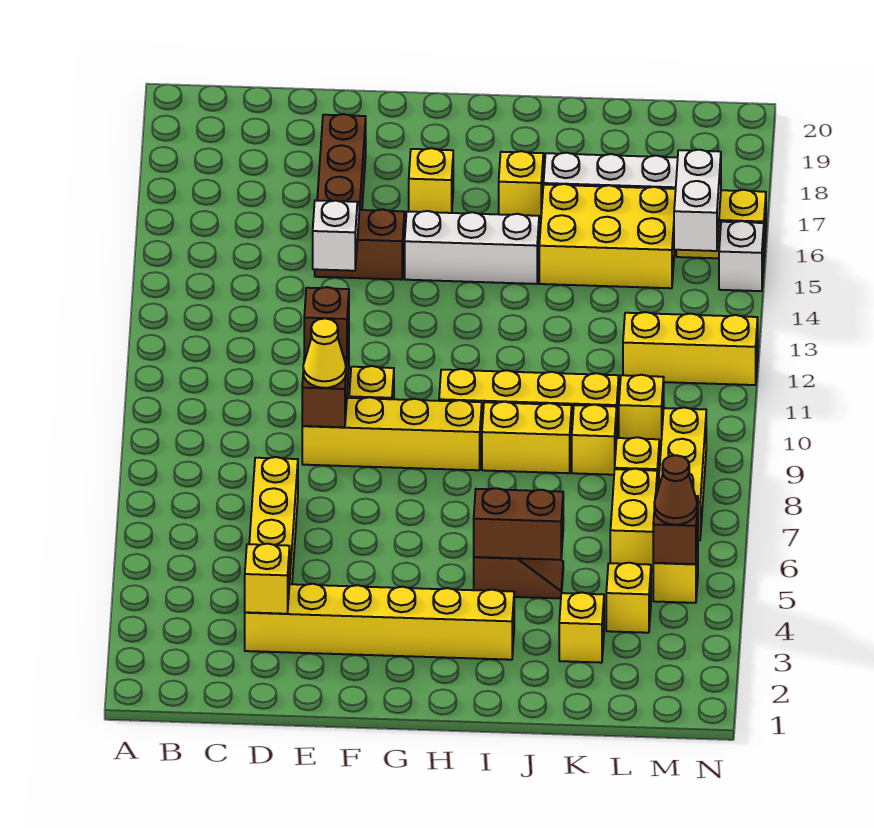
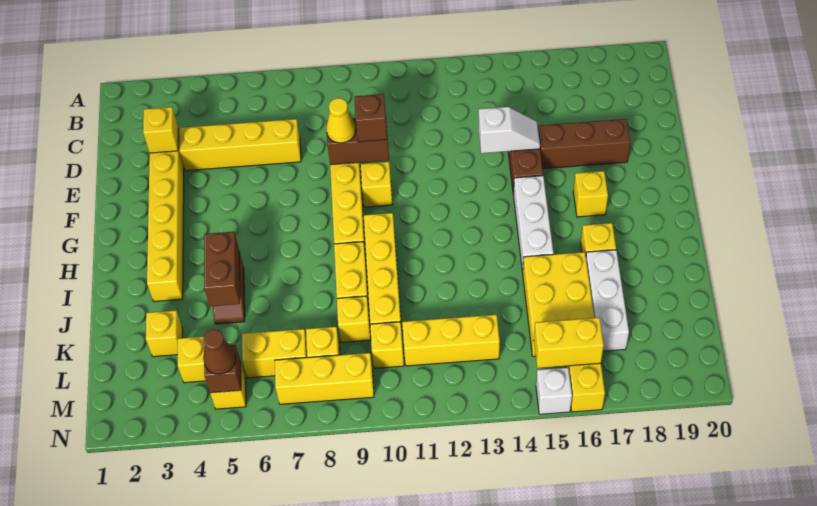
yellow brick L12:N12 level 1 -> yellow brick L11:L13 level 1
white brick M15:M16 level 2 -> yellow brick M15:M16 level 2

